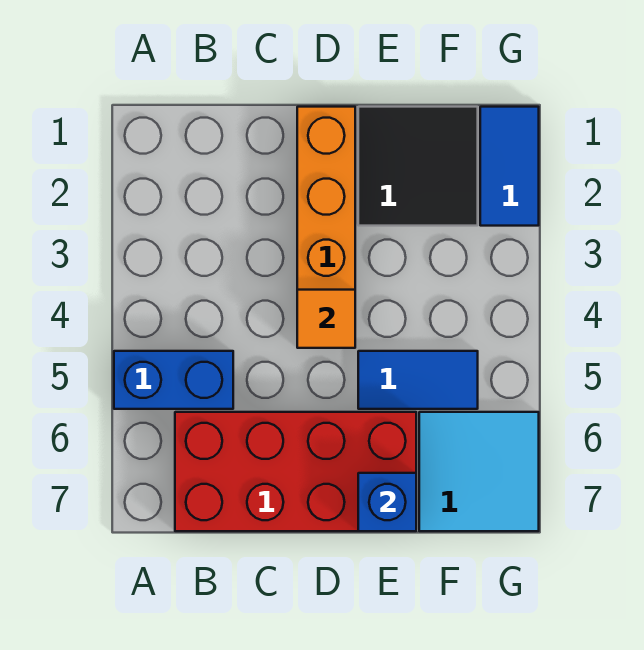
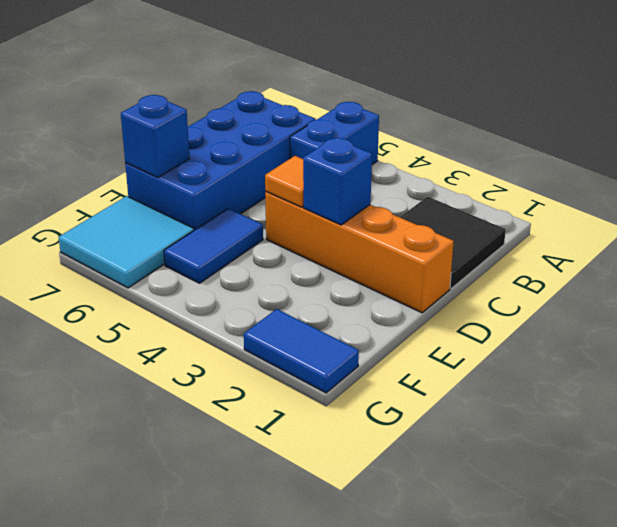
red brick B6:E7 level 1 -> blue brick B6:E7 level 1
none -> blue brick D3 level 2
black tile E1:F2 level 1 -> black tile B1:C2 level 1

